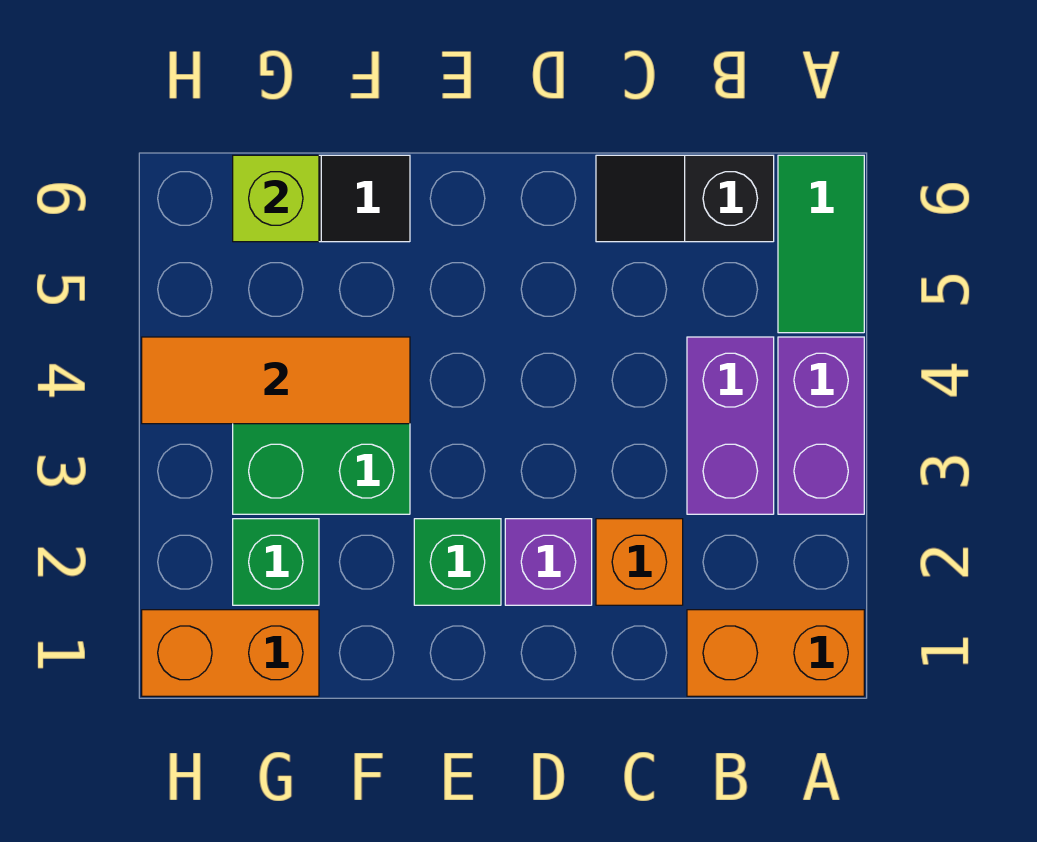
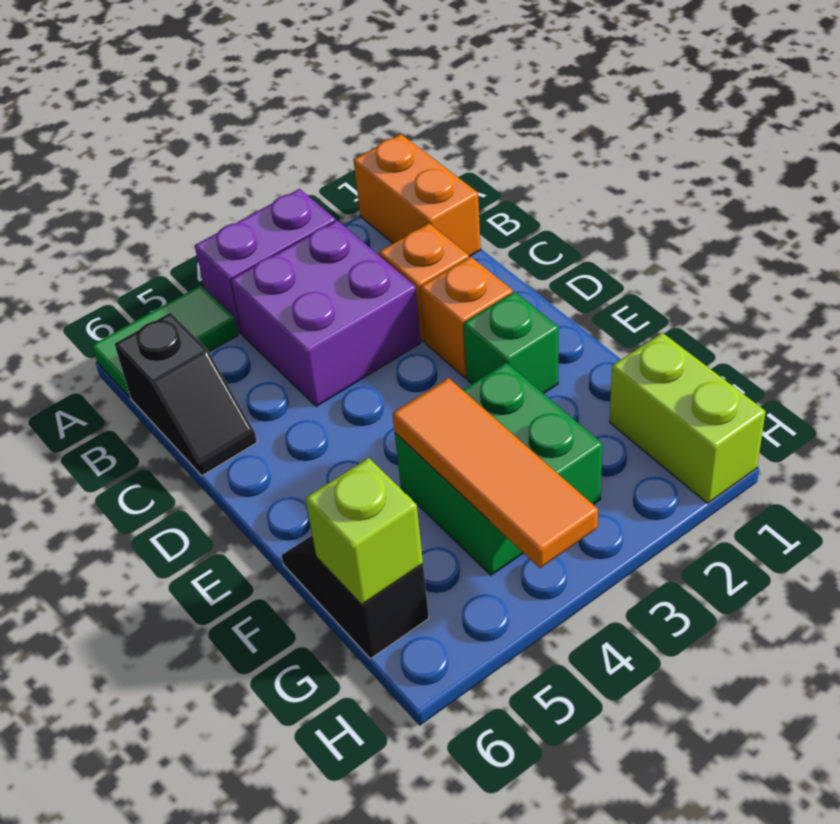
purple brick B3:B4 level 1 -> purple brick B3:C4 level 1
purple brick D2 level 1 -> orange brick D2 level 1
orange brick G1:H1 level 1 -> lime brick G1:H1 level 1
green brick G2 level 1 -> none

